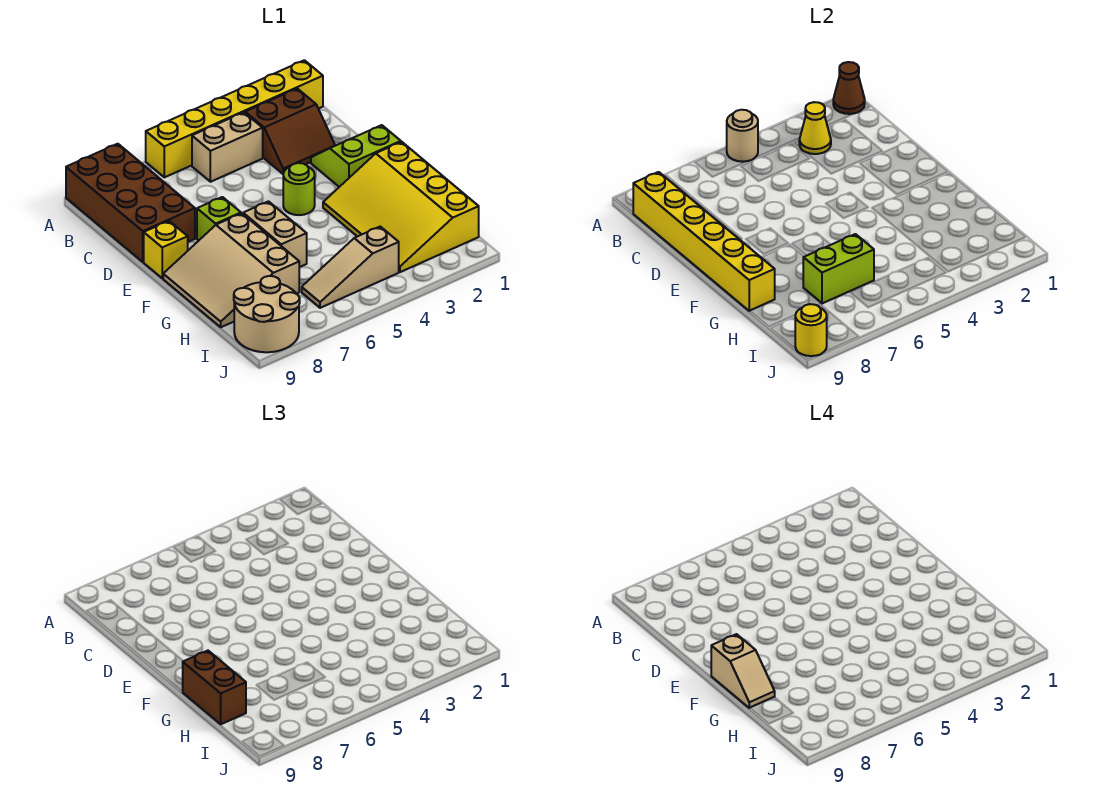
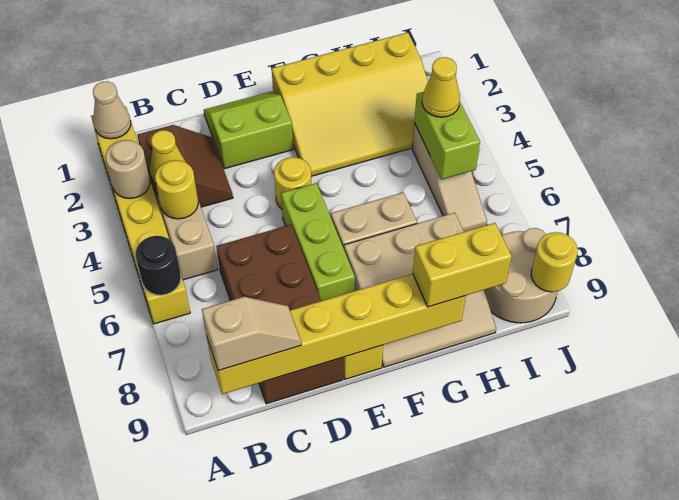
brown cone A1 level 2 -> tan cone A1 level 2
tan round brick A5 level 2 -> tan round brick A3 level 2
none -> black round brick A6 level 2
brown brick A8:D9 level 1 -> brown brick C6:D9 level 1
none -> yellow round brick B4 level 2
lime slope D1:E2 level 1 top E -> lime slope D1:E2 level 1 top 2
lime round brick E4 level 1 -> yellow round brick E4 level 1
lime brick E7 level 1 -> lime brick E5:E7 level 1
tan slope F9:G9 level 4 top F -> tan slope B9:C9 level 3 top B
brown brick G9:H9 level 3 -> yellow brick G9:H9 level 3
lime brick H6:H7 level 2 -> lime brick I4:I5 level 2
none -> yellow cone I4 level 3

